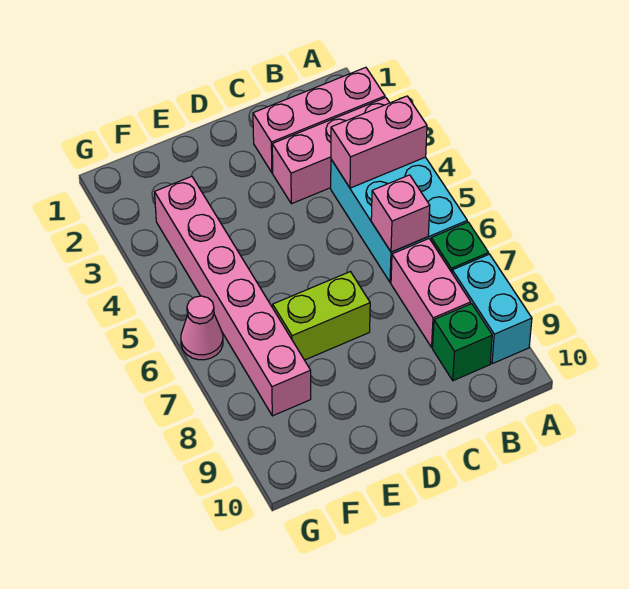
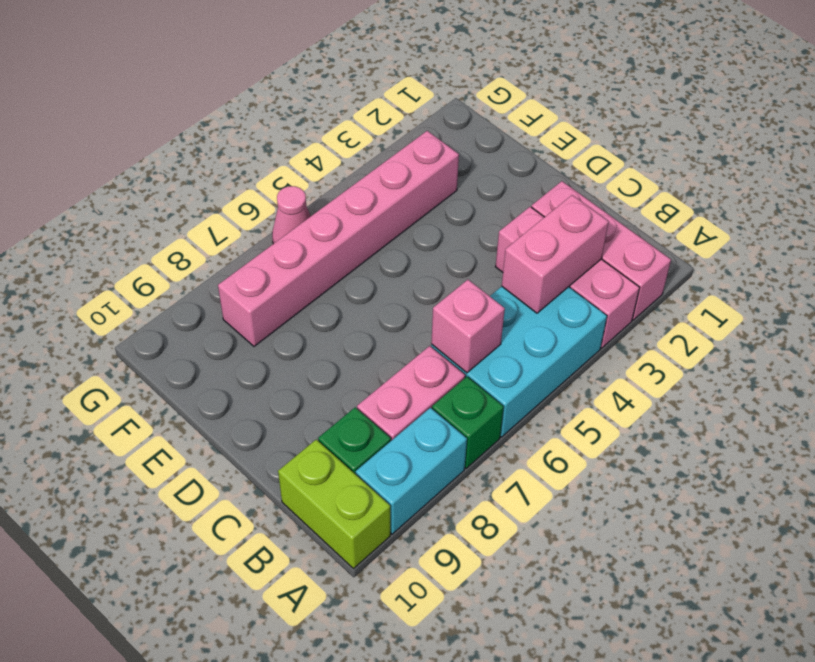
pink brick A4:B4 level 2 -> pink brick B3:B4 level 2
lime brick D7:E7 level 1 -> lime brick A10:B10 level 1

